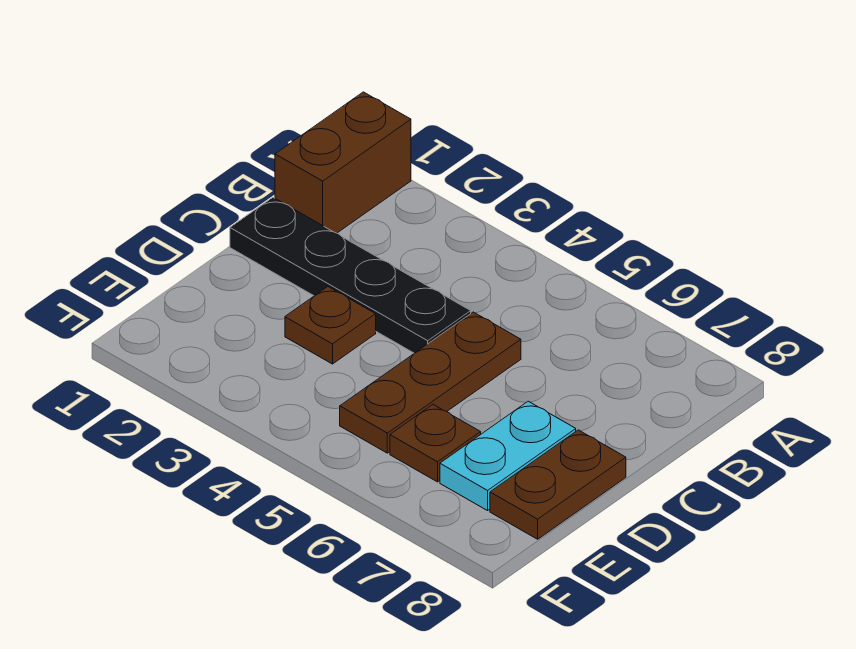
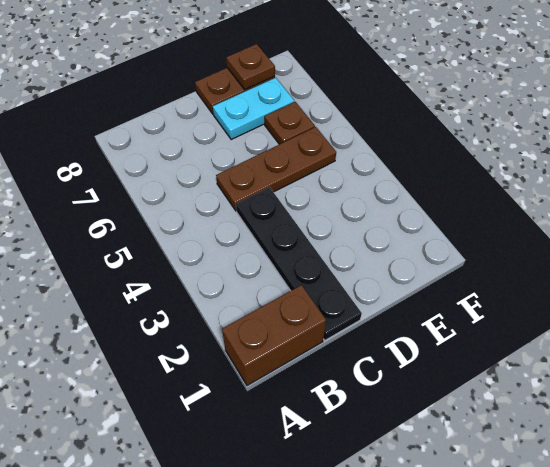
brown plate D3 level 1 -> brown plate E8 level 2

